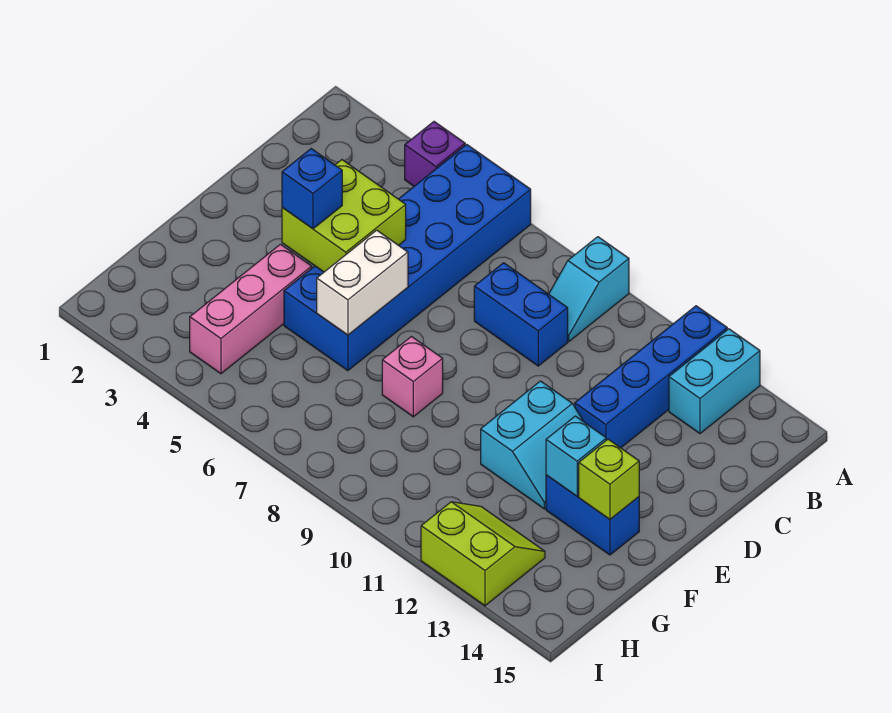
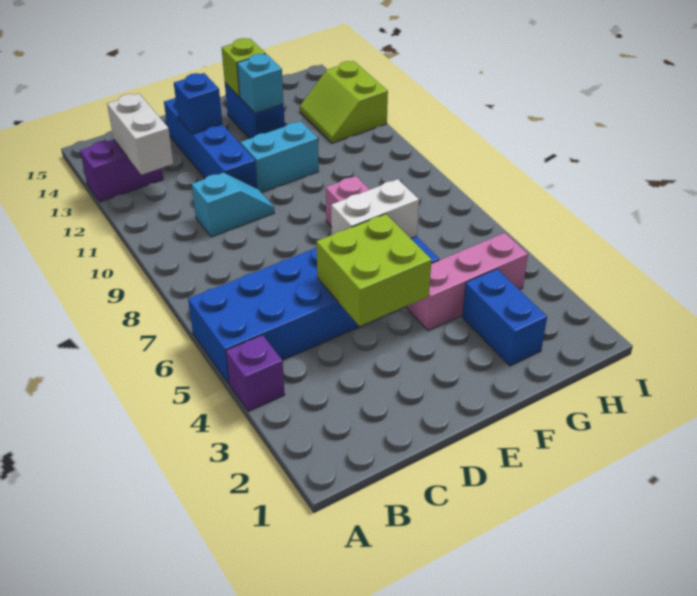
cyan slope A9:B9 level 1 top A -> cyan slope C10:D10 level 1 top C
blue brick A12:D12 level 1 -> blue brick D11:D14 level 1
cyan brick A13:B13 level 1 -> purple brick A13:B13 level 1
none -> white brick B12:B13 level 2
blue brick C8:C9 level 1 -> blue brick G2:G3 level 1
blue brick E4 level 3 -> blue brick D13 level 2

